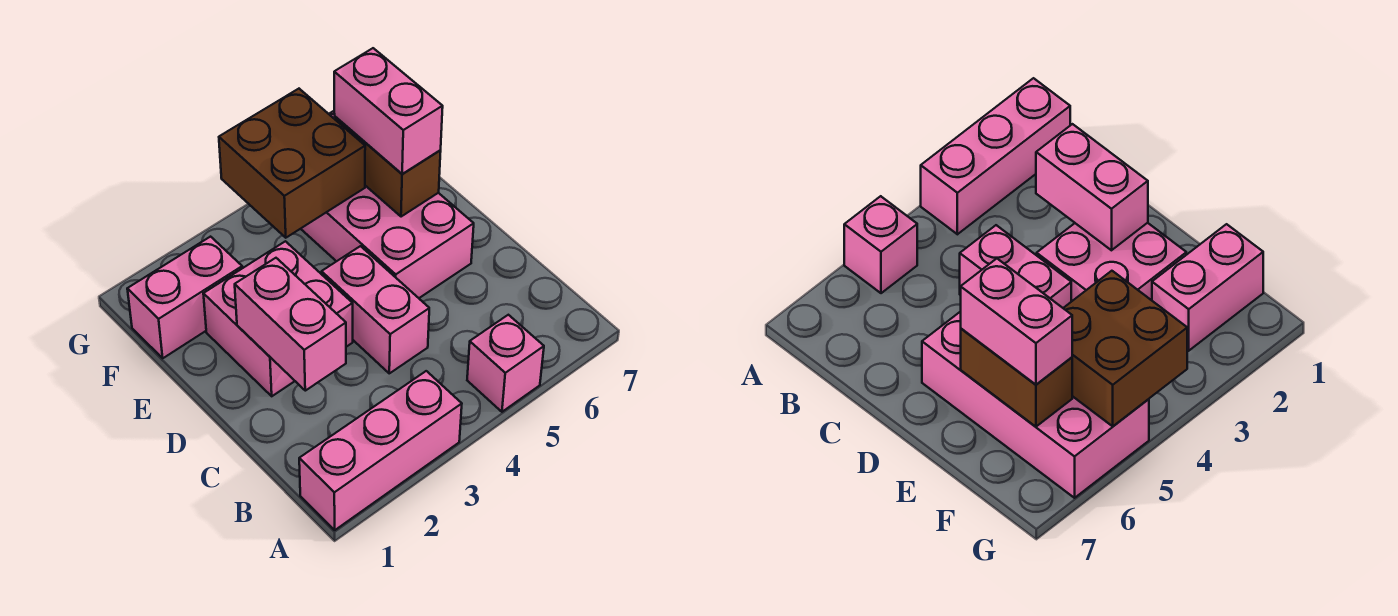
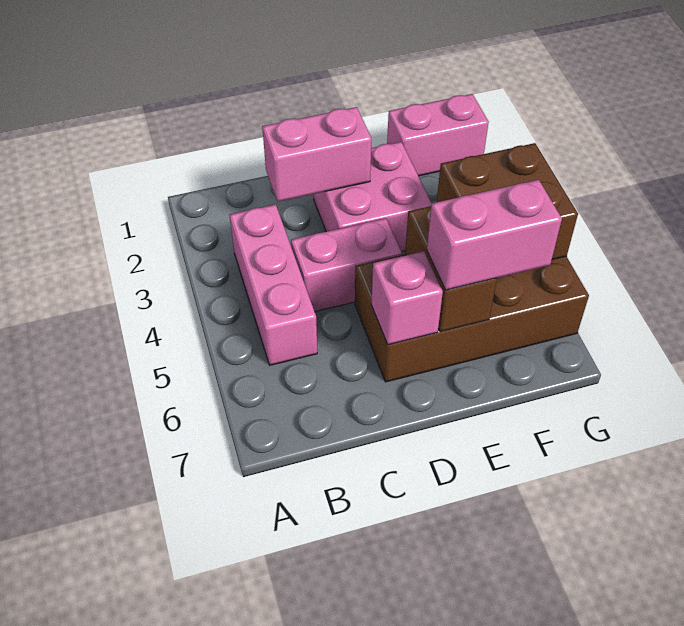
pink brick A1:A3 level 1 -> pink brick B3:B5 level 1
pink brick A5 level 1 -> pink brick D6 level 2
pink brick D5:G6 level 1 -> brown brick D5:G6 level 1
brown brick E6:F6 level 2 -> brown brick E5:E6 level 2
pink brick F1:F2 level 1 -> pink brick F1:G1 level 1

